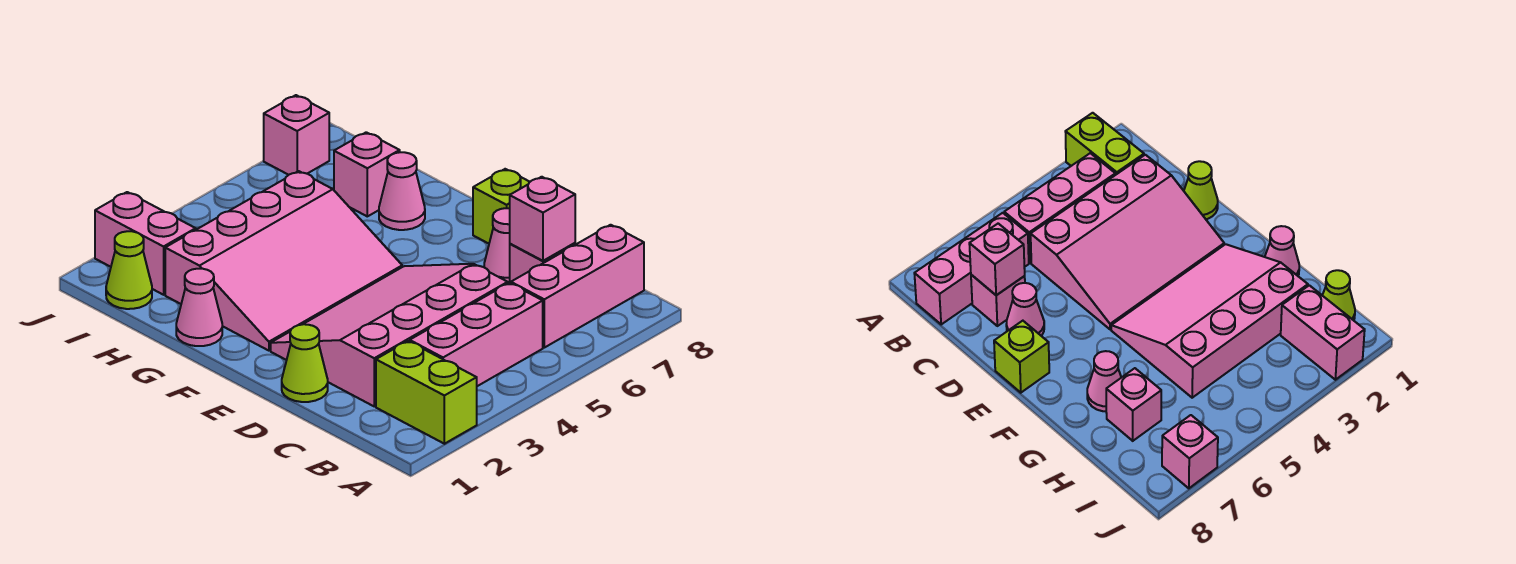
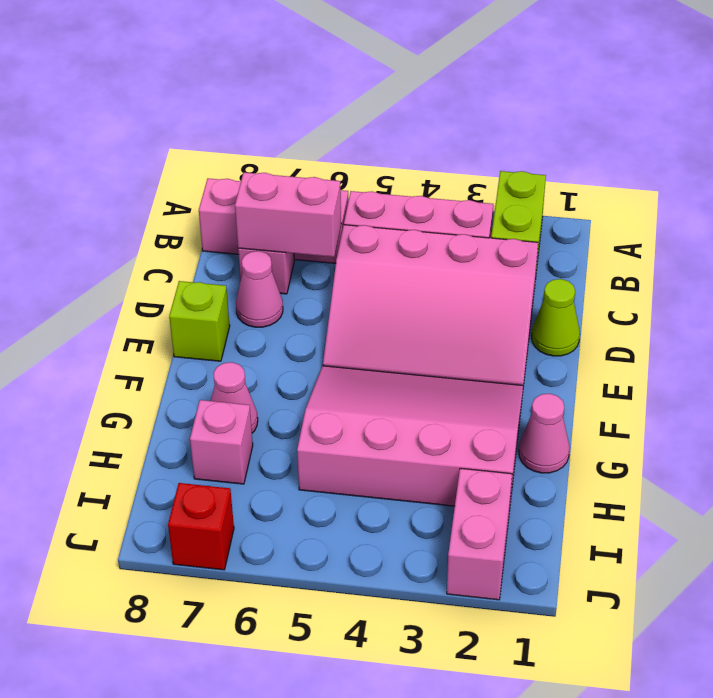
pink brick C7 level 2 -> pink brick C6:C7 level 2
lime cone I1 level 1 -> none
pink brick J7 level 1 -> red brick J7 level 1

